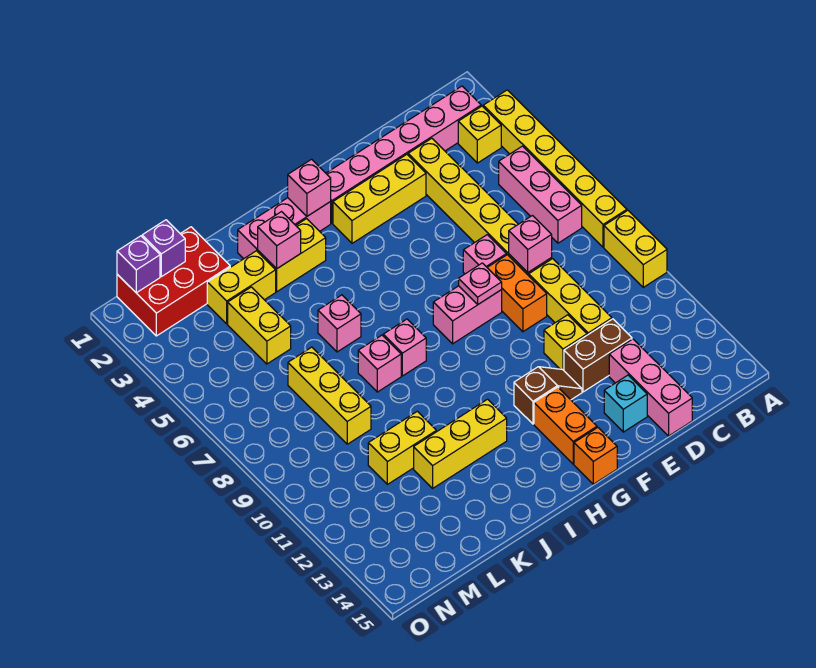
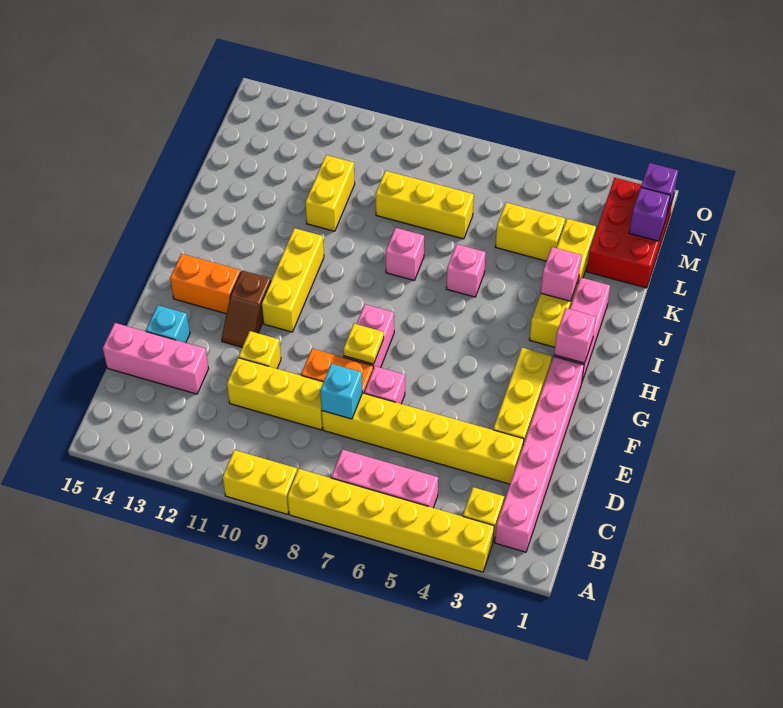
pink brick D8 level 2 -> cyan brick D8 level 2
brown brick D12:E12 level 1 -> none
pink plate F8 level 2 -> yellow plate F8 level 2
orange brick G15 level 1 -> none
pink brick I8 level 1 -> none
yellow brick I12:K12 level 1 -> yellow brick G11:I11 level 1

